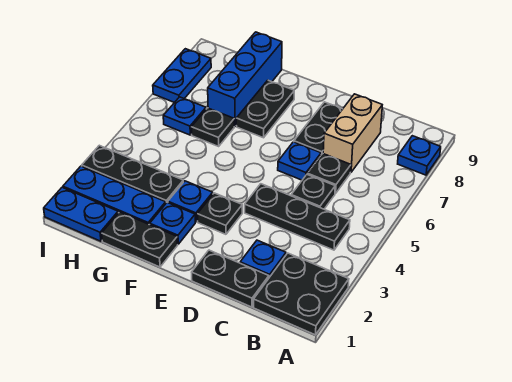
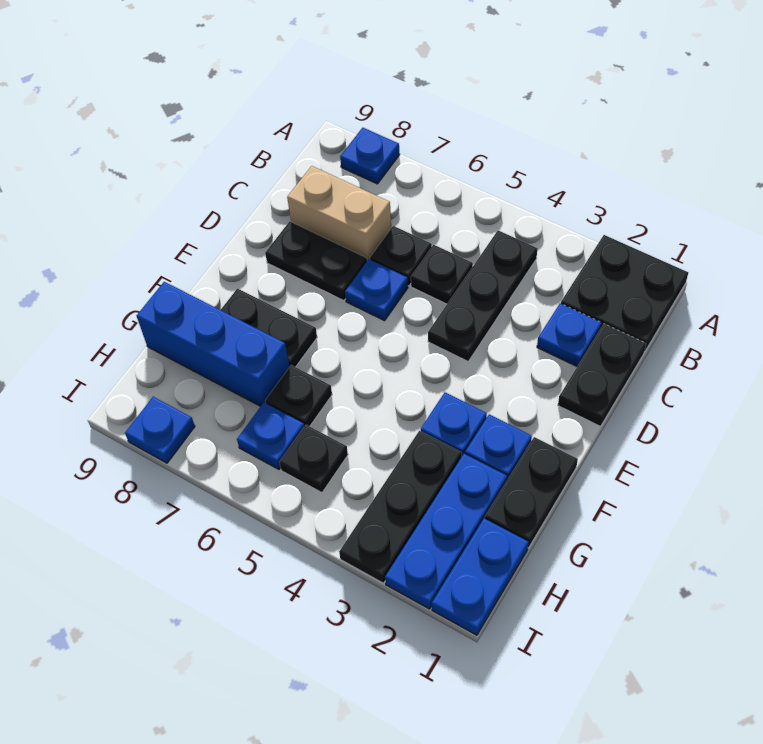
black plate E3 level 1 -> black plate H5 level 1
blue plate I7:I8 level 1 -> blue plate I8 level 1

